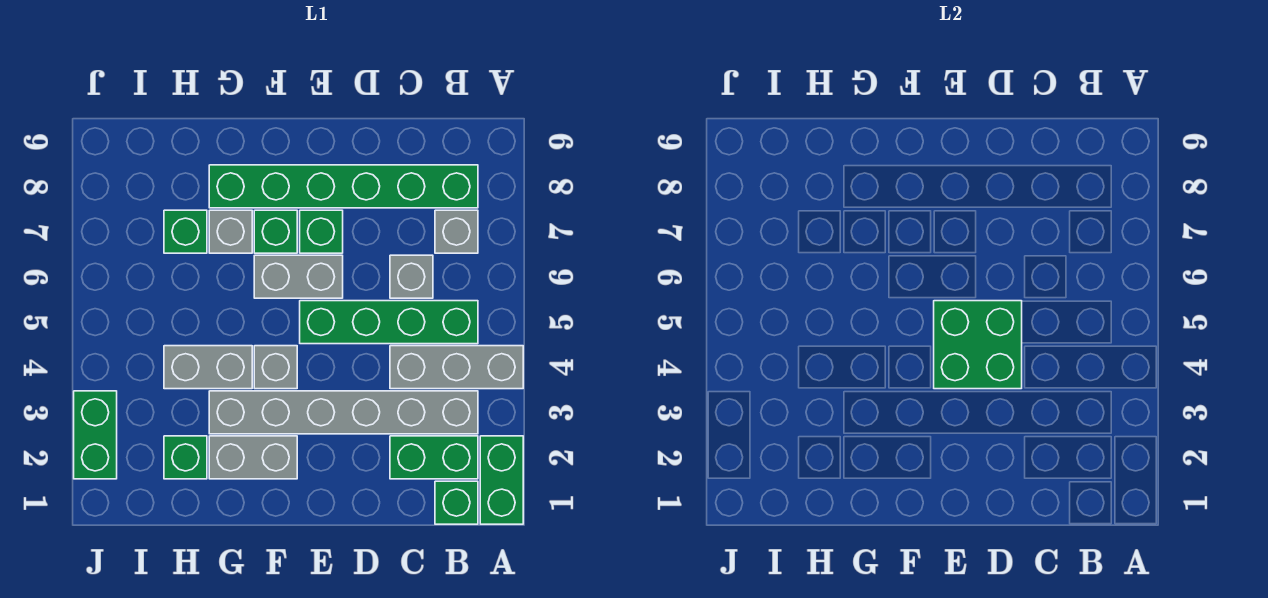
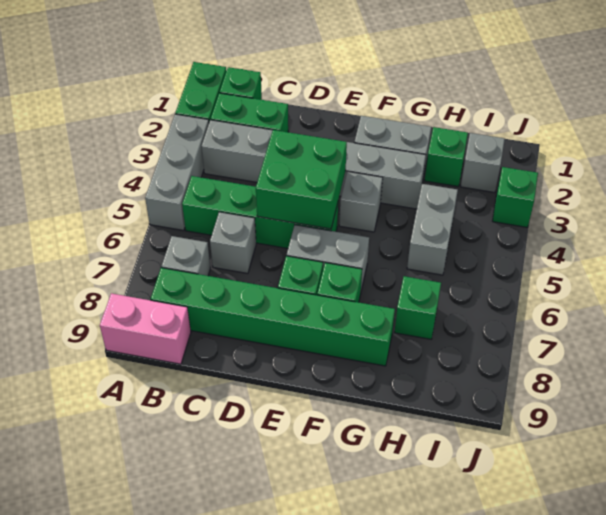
grey brick A4:C4 level 1 -> grey brick A3:A5 level 1
none -> pink brick A9:B9 level 1
grey brick G4:H4 level 1 -> grey brick H4:H5 level 1
grey brick G7 level 1 -> grey brick I2 level 1
green brick J2:J3 level 1 -> green brick J3 level 1

